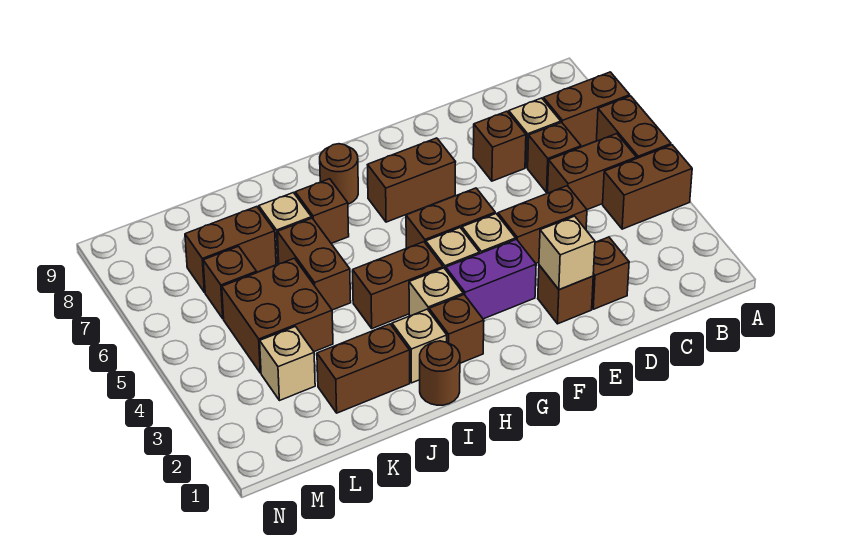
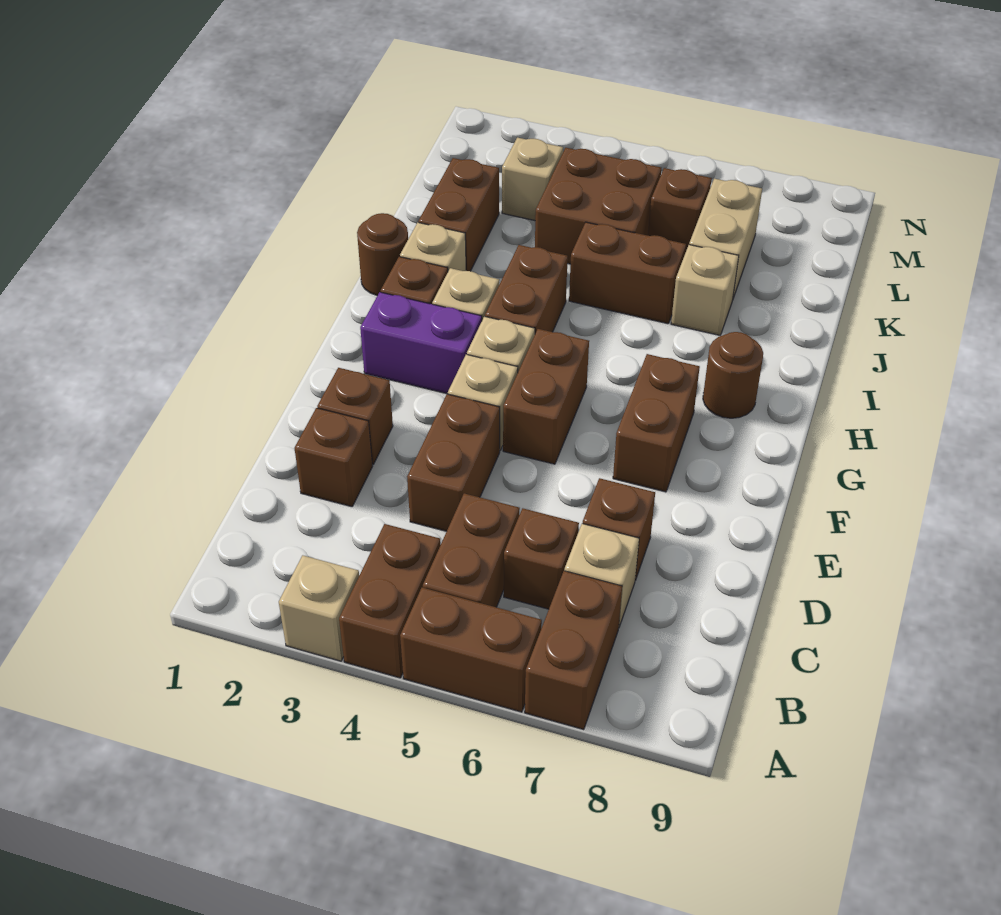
tan brick E2 level 2 -> tan brick A3 level 1
purple brick F3:G3 level 1 -> purple brick G2:G3 level 1
brown brick I7 level 1 -> none
brown brick K7:L7 level 1 -> tan brick K7:L7 level 1

